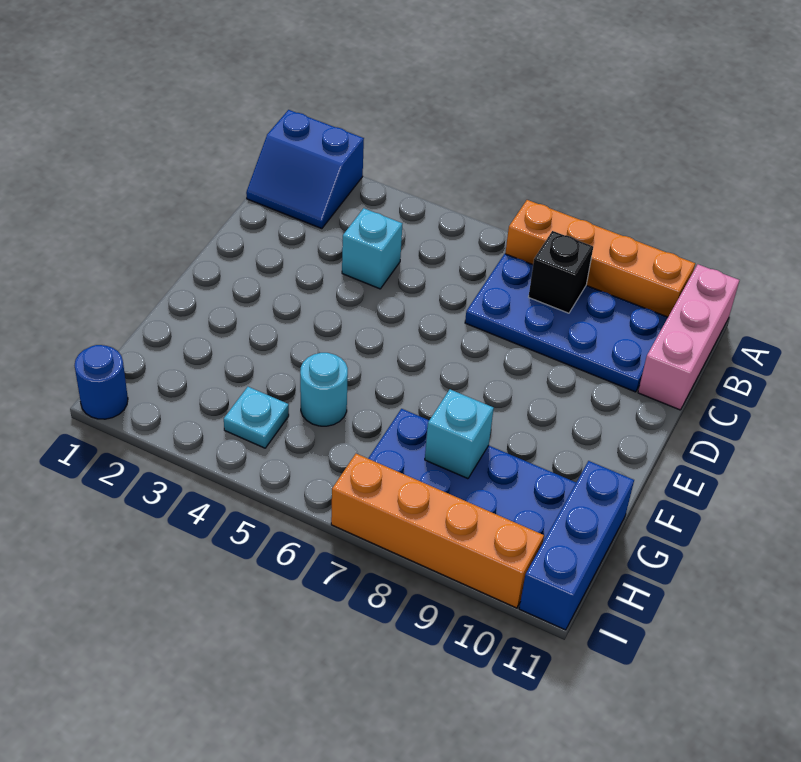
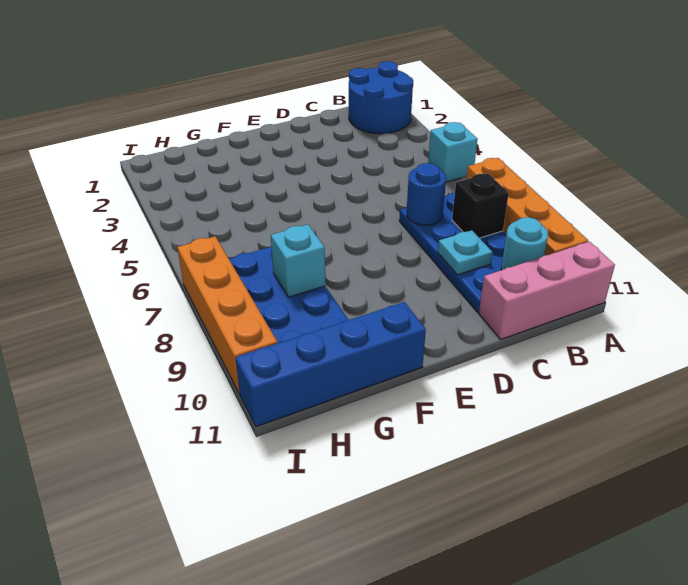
blue slope A1:B2 level 1 top A -> blue round brick A1:B2 level 1
cyan brick C4 level 1 -> cyan brick A5 level 1
cyan round brick G5 level 1 -> cyan round brick B10 level 2
blue brick G11:I11 level 1 -> blue brick F11:I11 level 1
cyan plate H4 level 1 -> cyan plate C9 level 2
blue round brick I1 level 1 -> blue round brick C7 level 2

